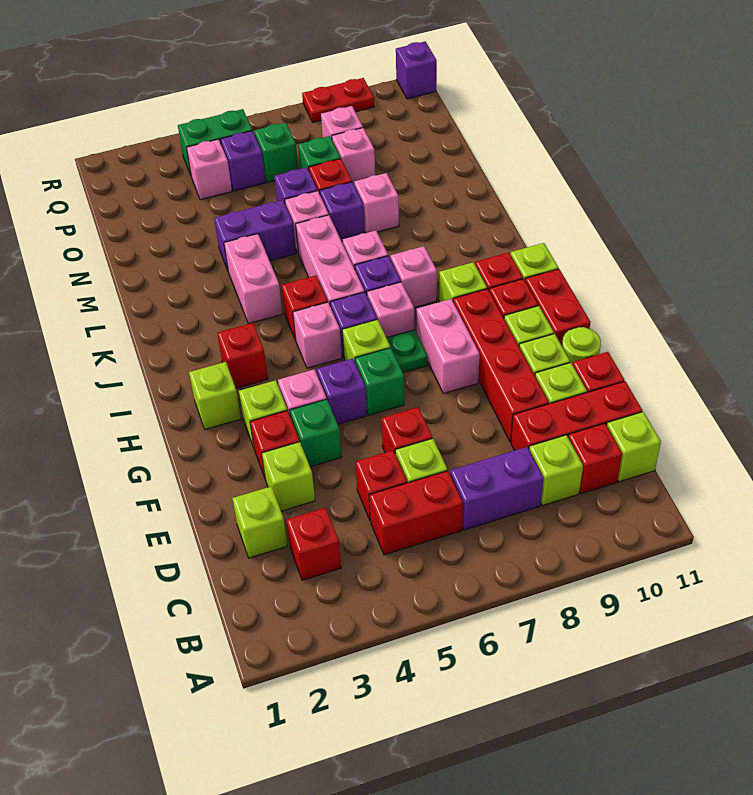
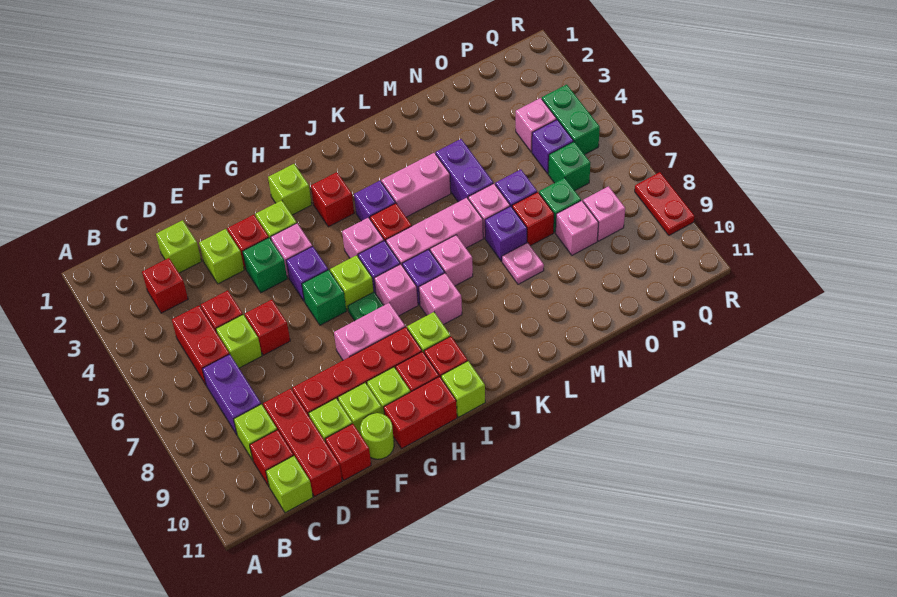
pink brick M8 level 1 -> pink plate M8 level 1
purple brick R11 level 1 -> purple brick J4 level 1

